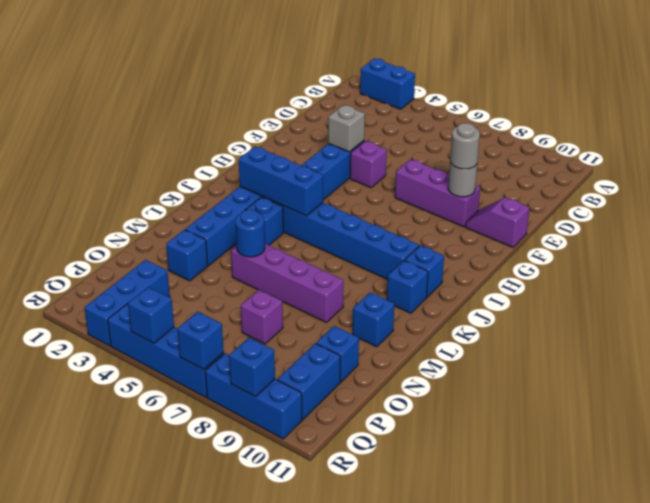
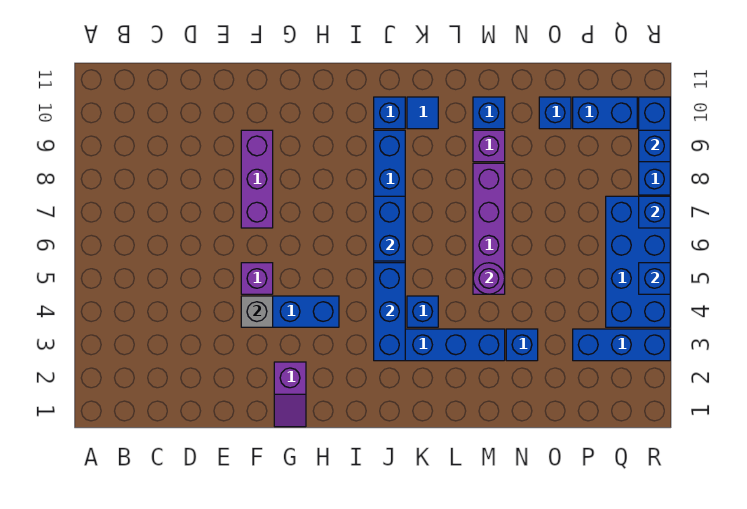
blue brick A2:A3 level 1 -> blue brick J6:J7 level 2
grey round brick F9 level 2 -> none
grey round brick F9 level 3 -> none
purple slope F10:F11 level 1 top 11 -> purple slope G1:G2 level 1 top 2
blue brick K10 level 1 -> blue tile K10 level 1
blue round brick M5 level 2 -> purple round brick M5 level 2
purple brick O7 level 1 -> purple brick M9 level 1
blue brick R4:R7 level 1 -> blue brick Q4:R7 level 1

